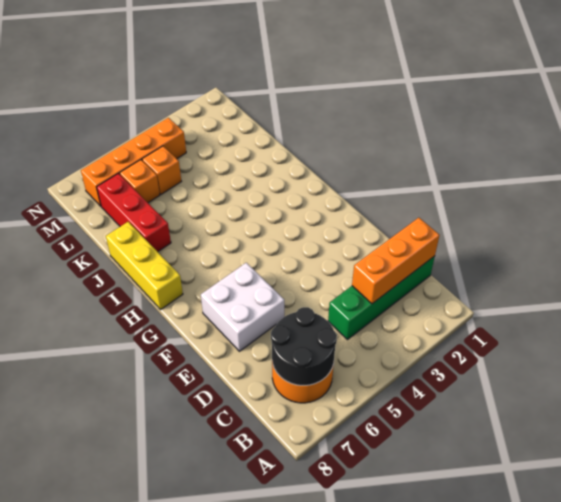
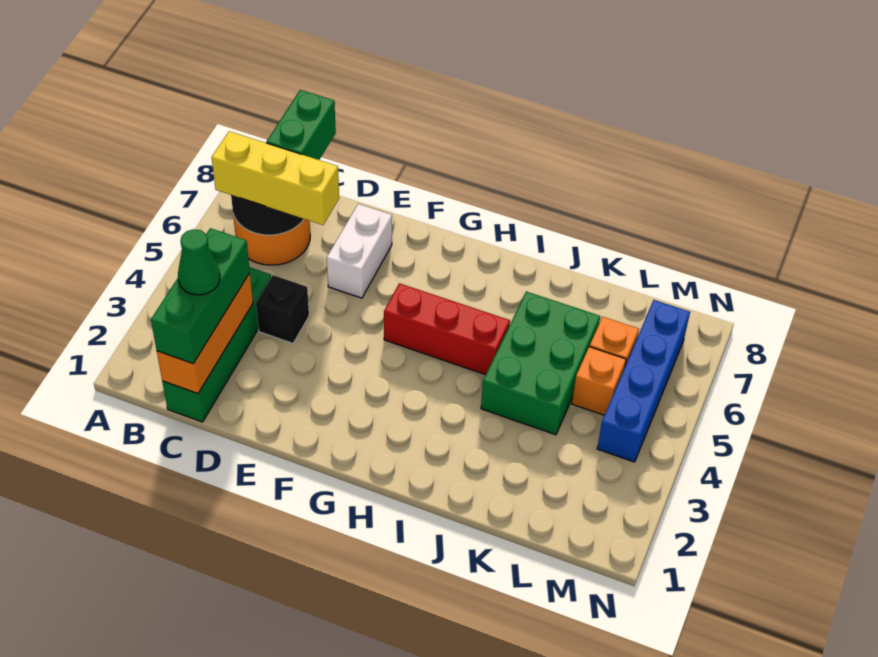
none -> green brick C1:C3 level 3
none -> green cone C2 level 4
none -> green brick C7:C8 level 3
none -> black brick D4 level 1
white brick E6:F7 level 1 -> white brick E6:E7 level 1
yellow brick H8:J8 level 1 -> yellow brick B6:D6 level 3
none -> green brick J4:K6 level 1
red brick J7:L7 level 1 -> red brick G5:I5 level 1
orange brick M4:M7 level 1 -> blue brick M4:M7 level 1

